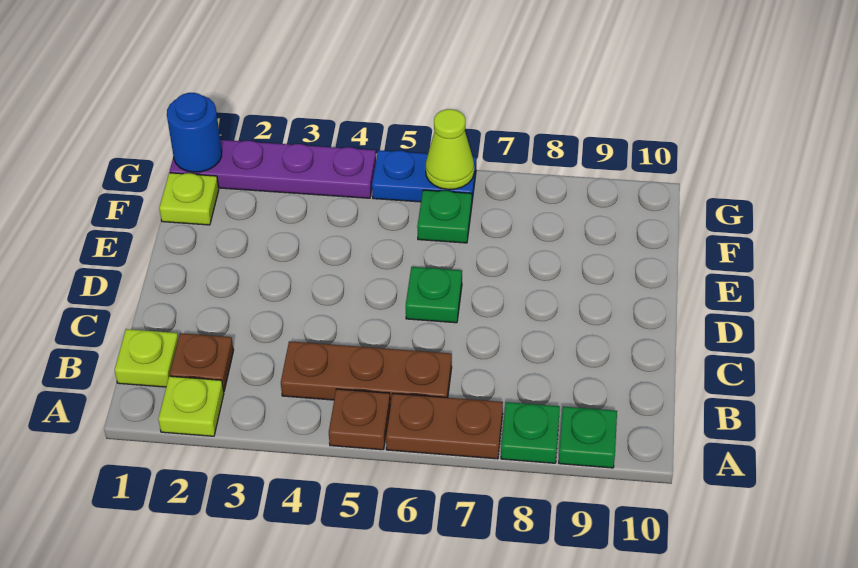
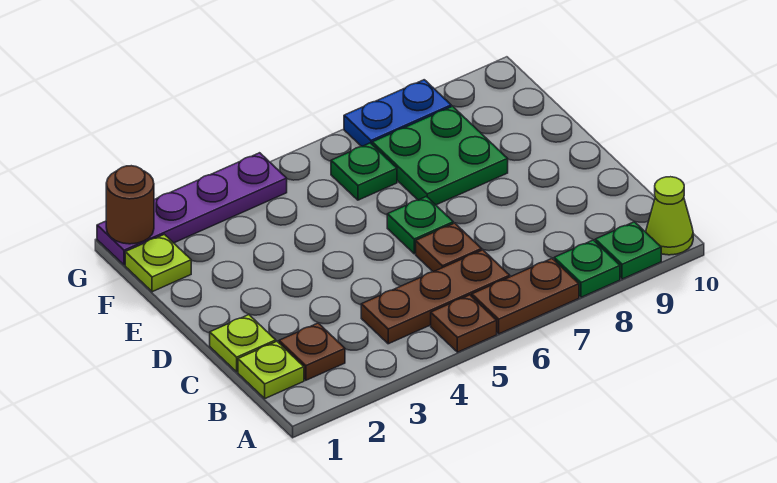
lime plate A2 level 1 -> lime plate C1 level 1
none -> brown plate C6 level 1
none -> green plate E7:F8 level 1
blue round brick G1 level 2 -> brown round brick G1 level 2
blue plate G5:G6 level 1 -> blue plate G7:G8 level 1
lime cone G6 level 2 -> lime cone A10 level 1

